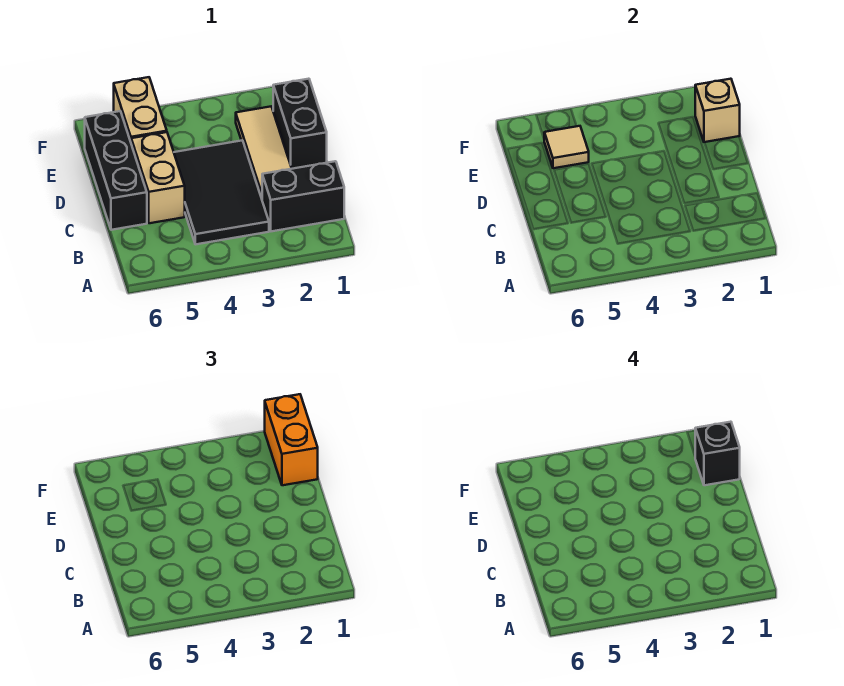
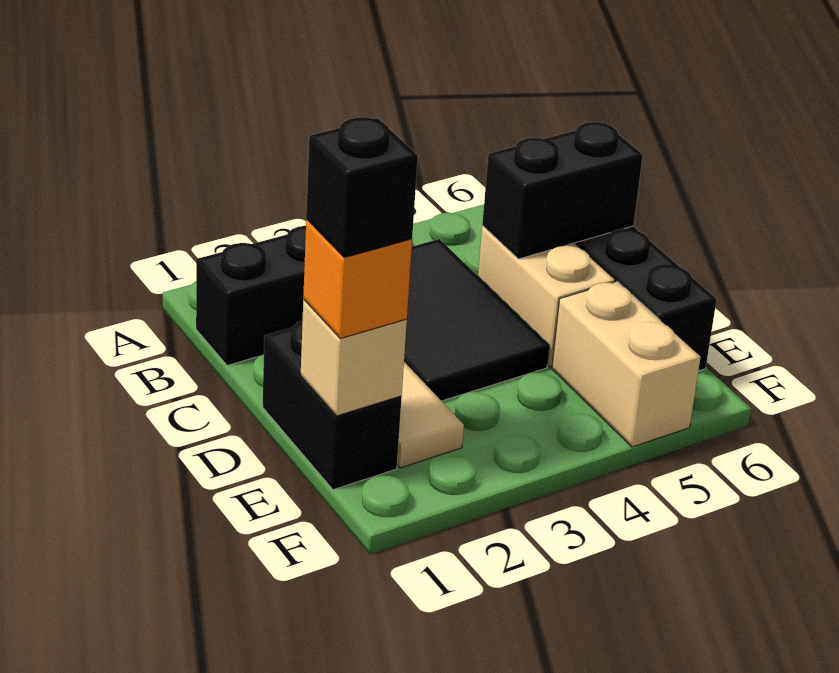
none -> black brick C5:C6 level 2
orange brick E1:F1 level 3 -> orange brick E1 level 3
tan tile E5 level 2 -> none

